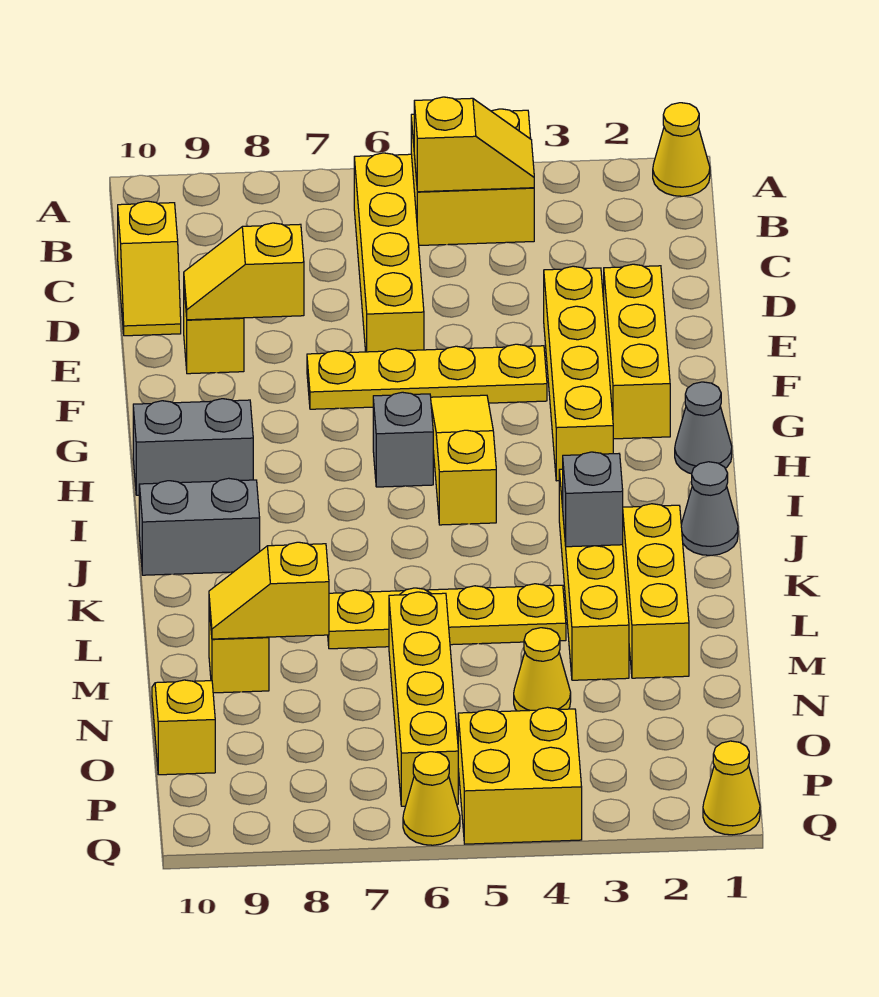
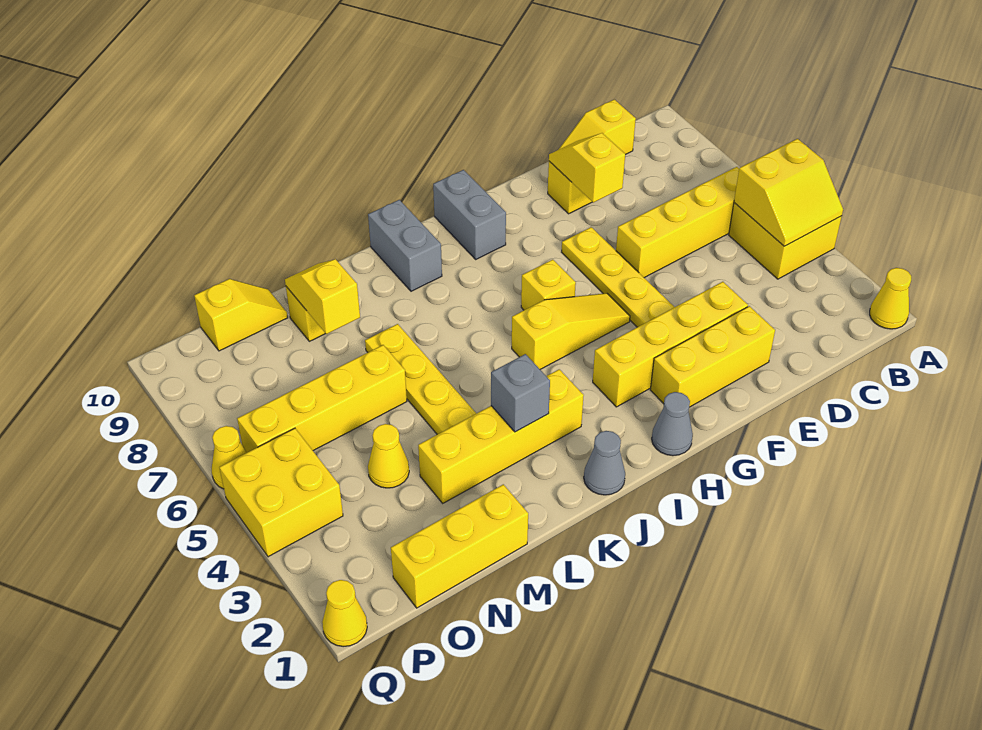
yellow slope B4:B5 level 2 top 5 -> yellow slope A4:B5 level 2 top 5
grey brick H6 level 1 -> yellow brick H6 level 1
yellow brick K2:M2 level 1 -> yellow brick M1:O1 level 1

